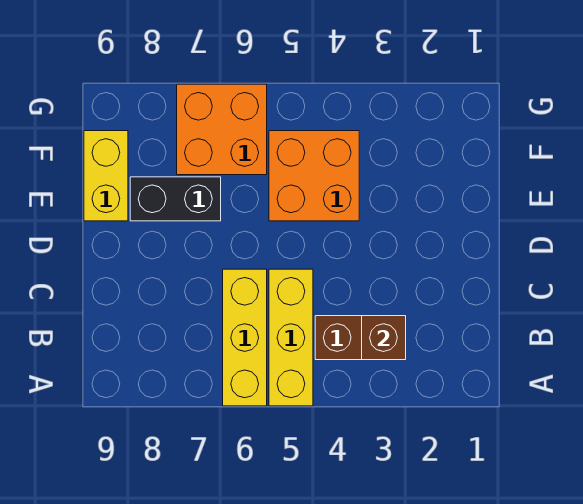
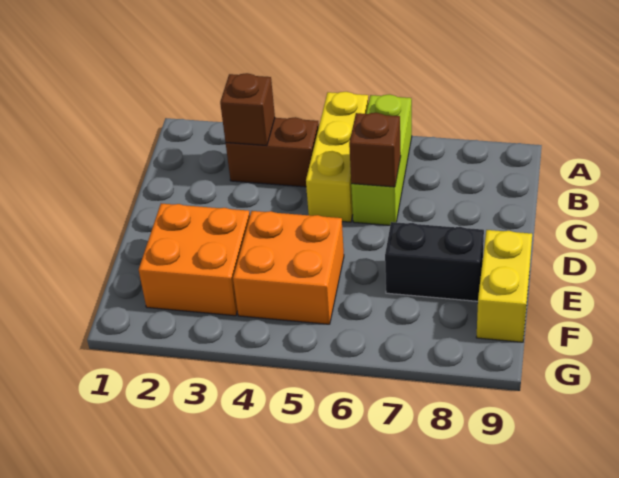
yellow brick A6:C6 level 1 -> lime brick A6:C6 level 1
none -> brown brick C6 level 2
orange brick F6:G7 level 1 -> orange brick E2:F3 level 1

